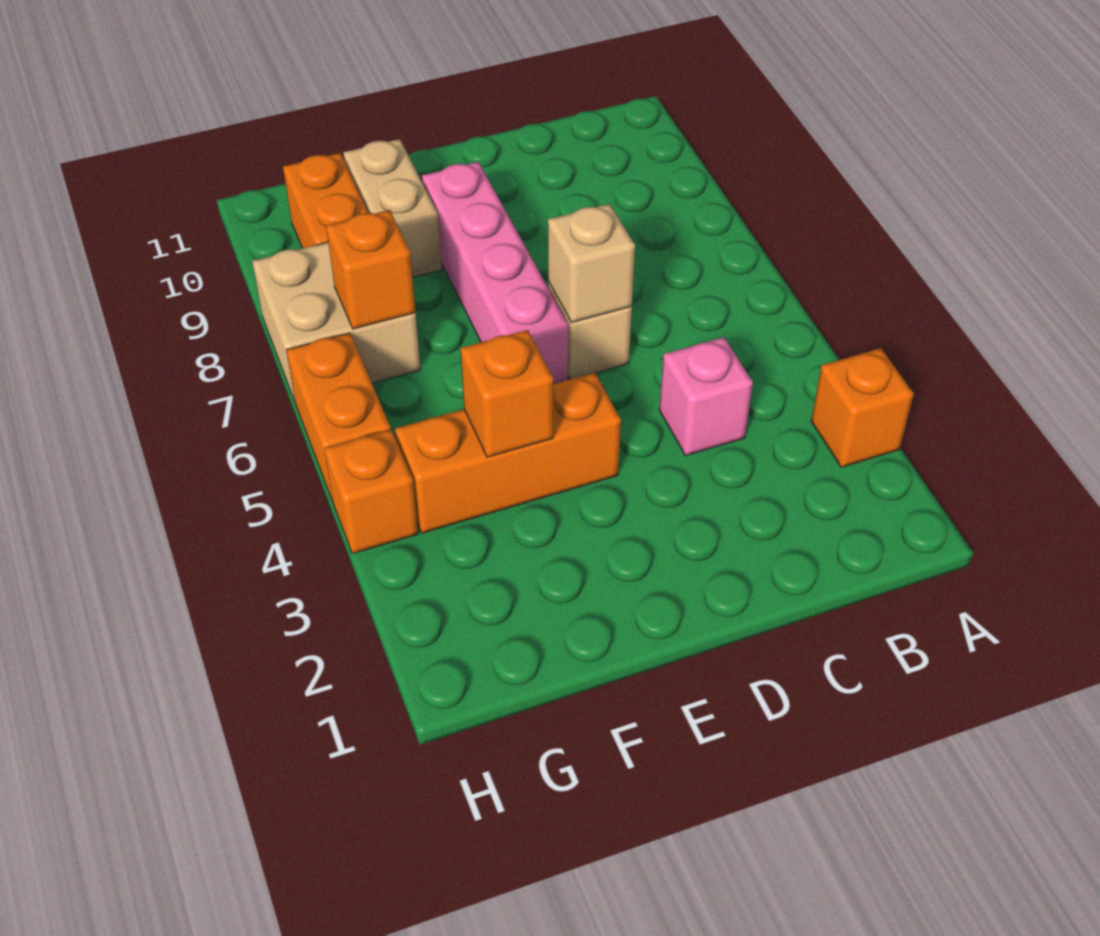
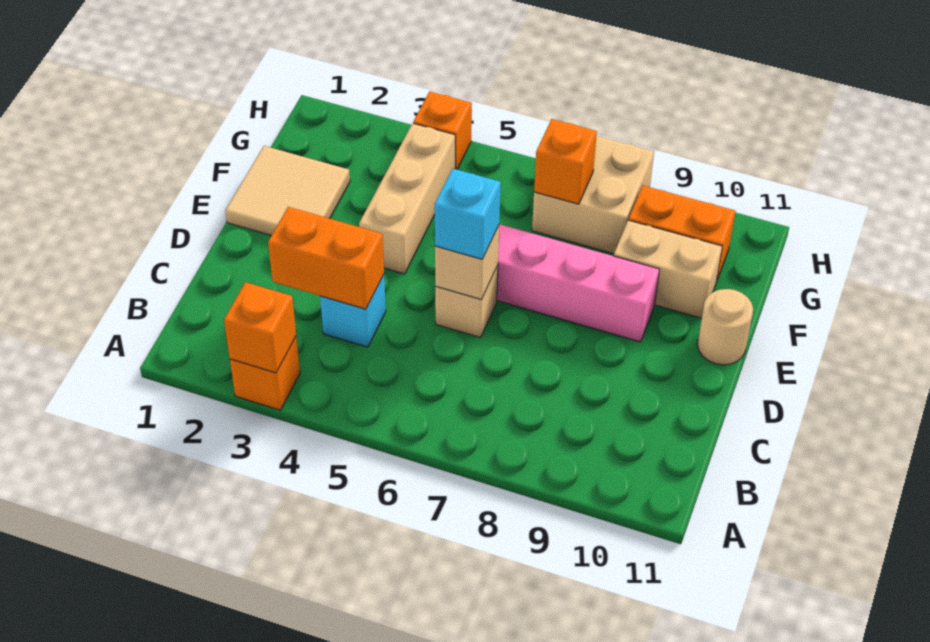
pink brick C4 level 1 -> cyan brick C4 level 1
none -> cyan brick D6 level 3
none -> tan tile E1:F2 level 1
orange brick E4:G4 level 1 -> tan brick E4:G4 level 1
none -> tan round brick E11 level 1
orange brick F4 level 2 -> orange brick A3 level 2
orange brick H5:H6 level 1 -> orange brick C3:C4 level 2

